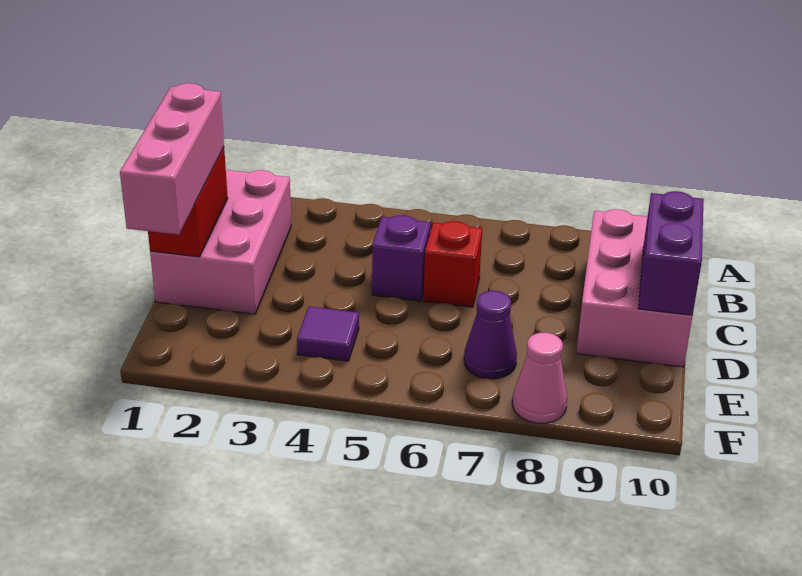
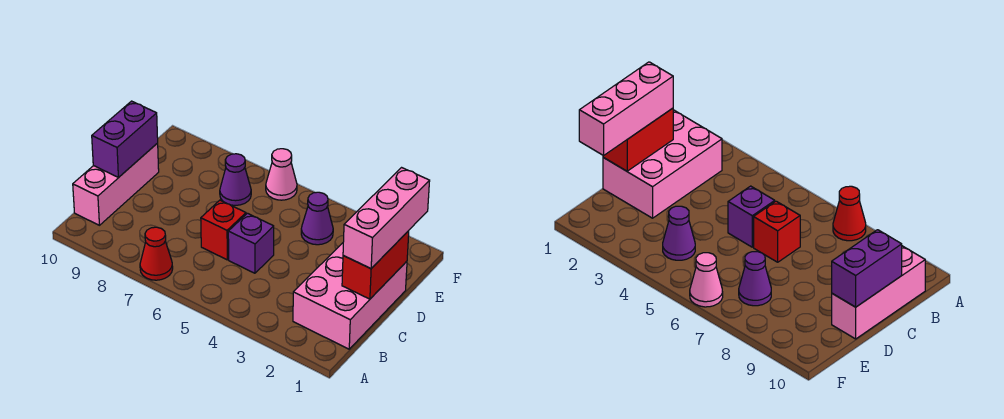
none -> red cone A7 level 1
pink brick B9:D10 level 1 -> pink brick B10:D10 level 1
purple tile E4 level 1 -> purple cone E4 level 1
pink cone F8 level 1 -> pink cone F6 level 1

